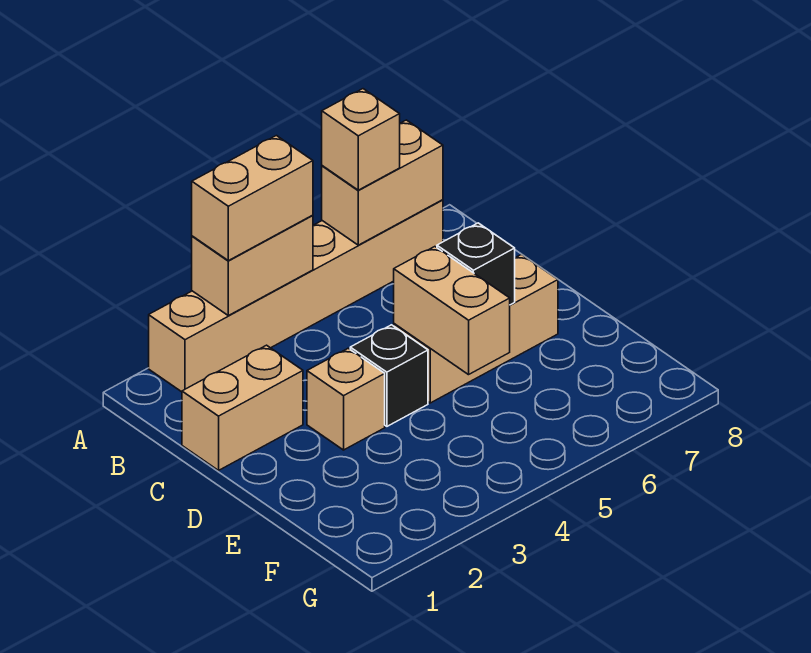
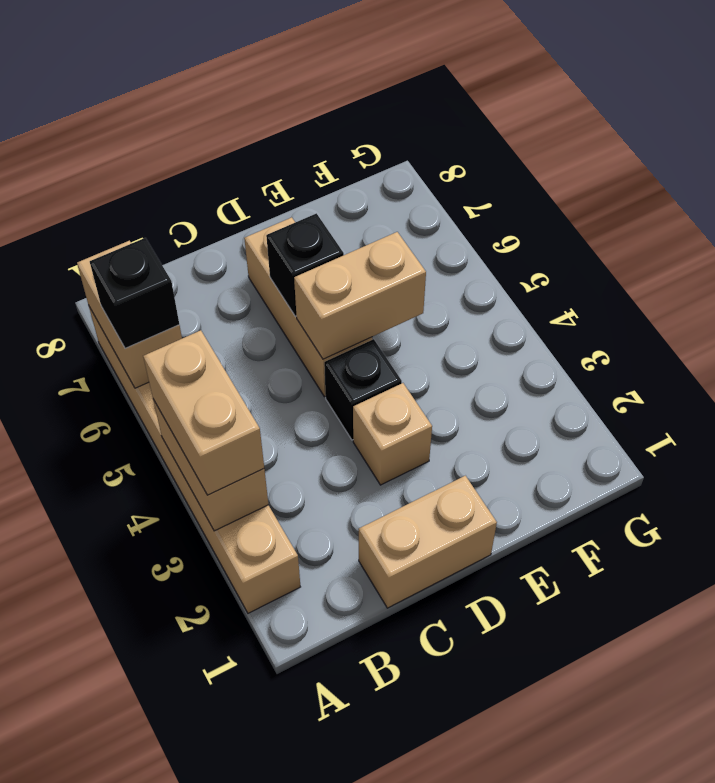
tan brick A6 level 3 -> black brick A6 level 3
tan brick C1:C2 level 1 -> tan brick C1:D1 level 1

